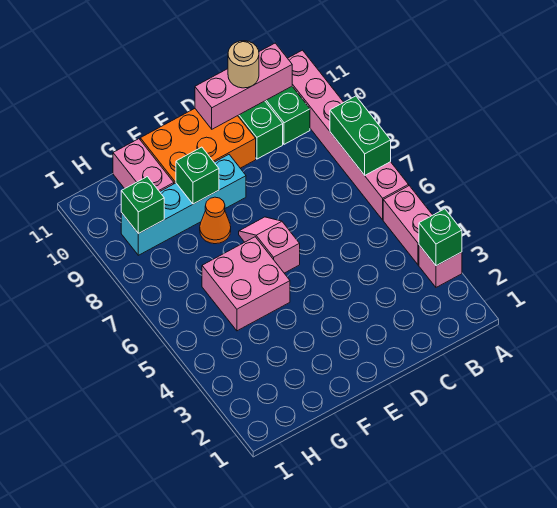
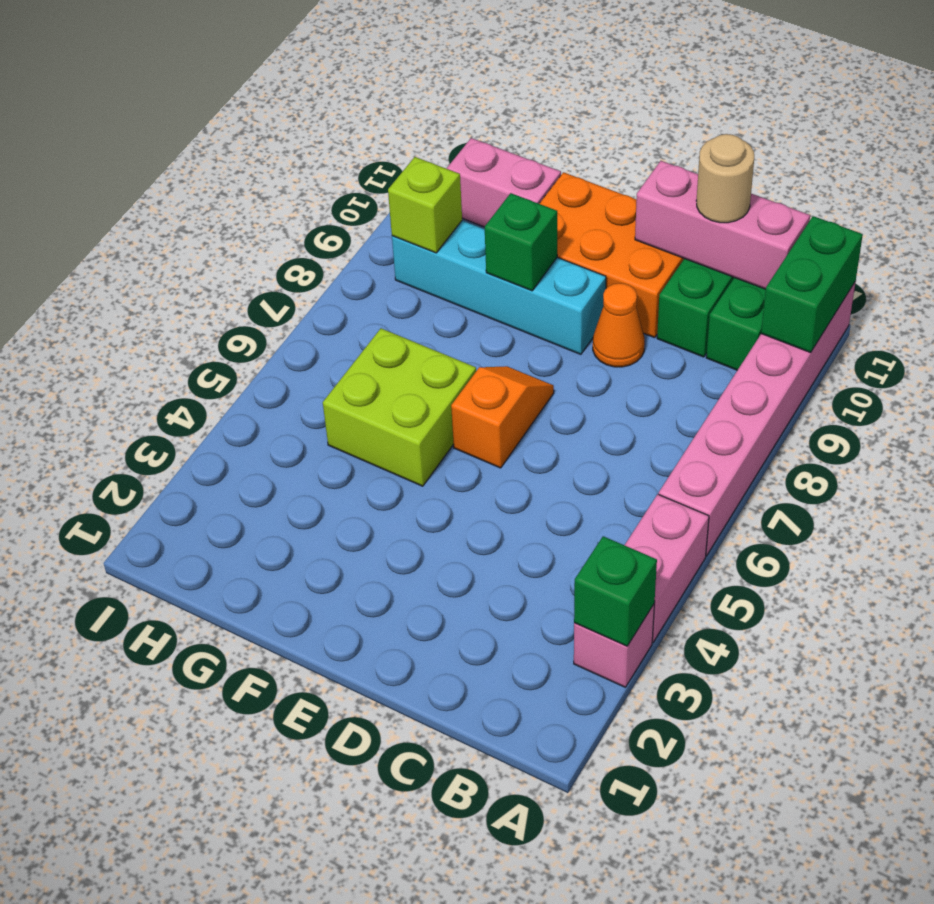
green brick A7:A8 level 2 -> green brick A10:A11 level 2
pink slope E6:E7 level 1 top 6 -> orange slope E6:E7 level 1 top 6
pink brick F5:G6 level 1 -> lime brick F5:G6 level 1
orange cone F8 level 1 -> orange cone D9 level 1
pink brick G10:G11 level 1 -> pink brick G11:H11 level 1
green brick H9 level 2 -> lime brick H9 level 2

